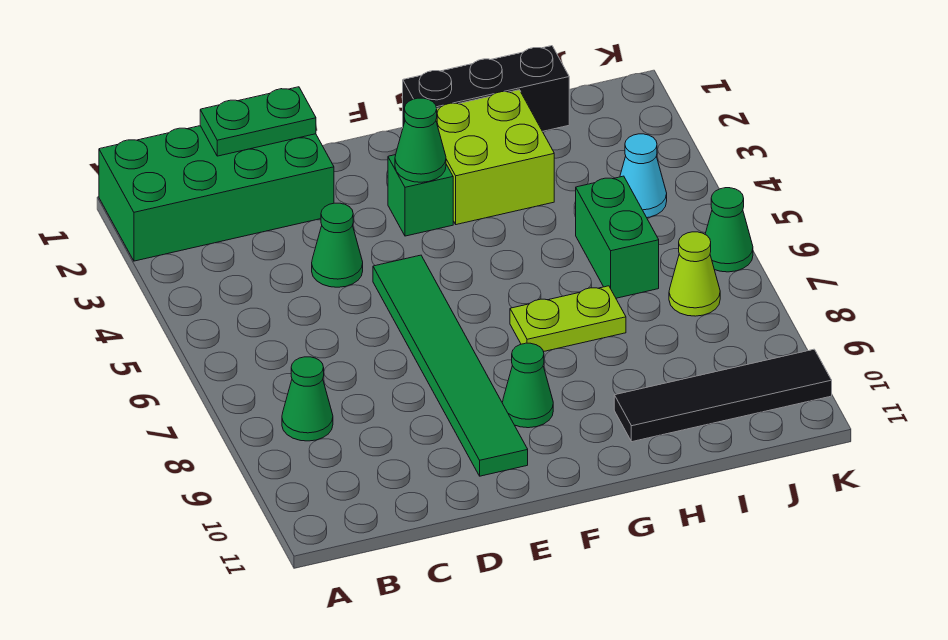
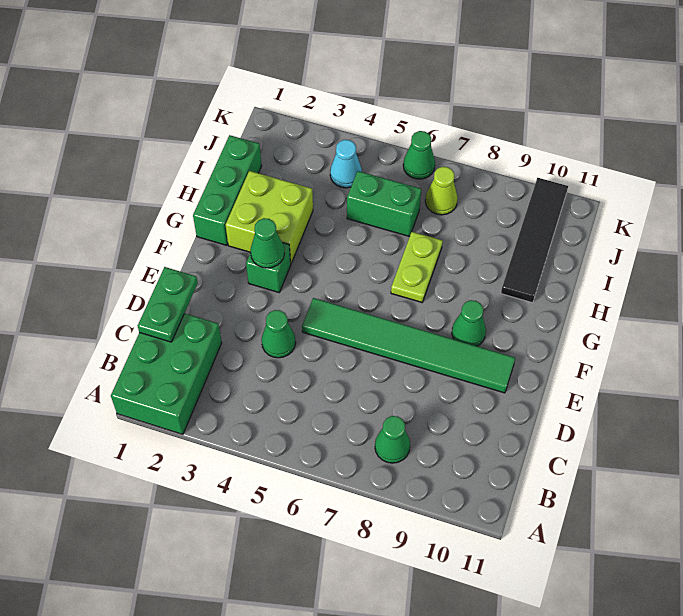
green brick A1:D2 level 1 -> green brick A1:C2 level 1
black brick G1:I1 level 1 -> green brick G1:I1 level 1

